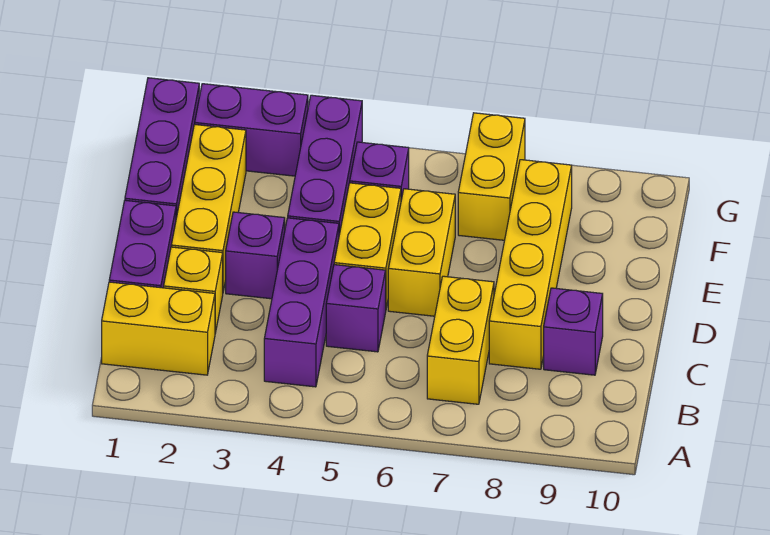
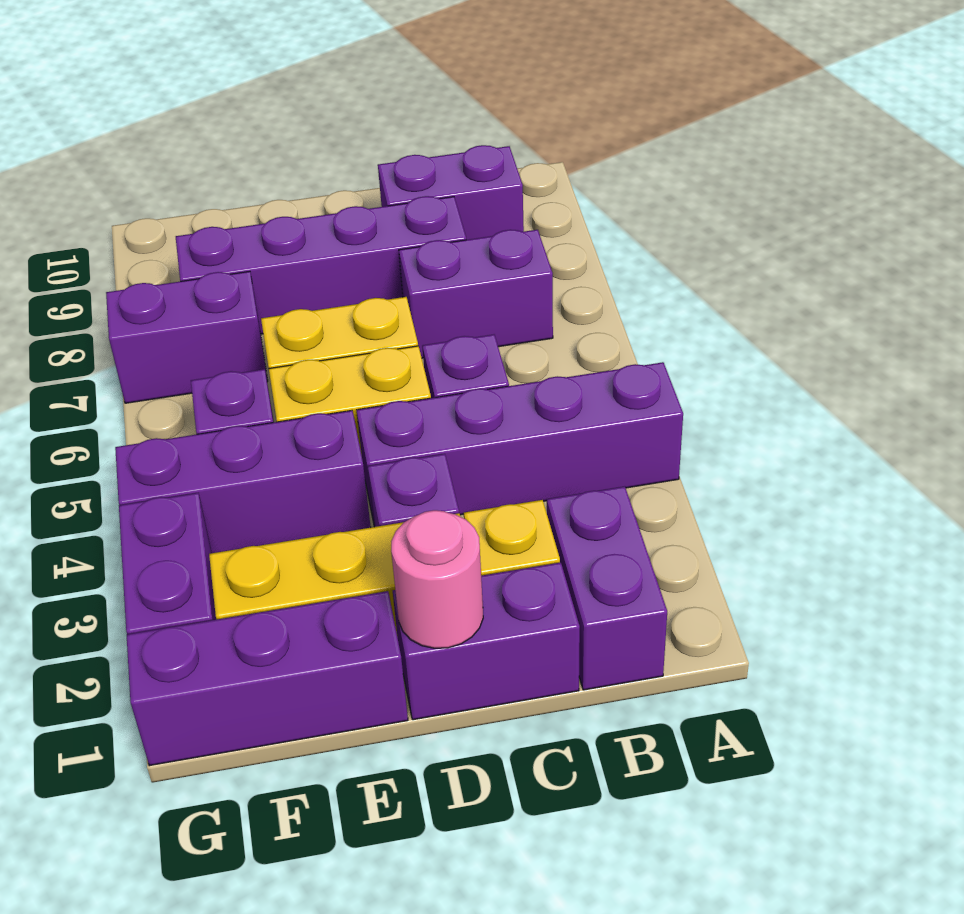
yellow brick B1:B2 level 1 -> purple brick B1:B2 level 1
purple brick B4:D4 level 1 -> purple brick A4:D4 level 1
yellow brick B7:C7 level 1 -> purple brick B7:C7 level 1
yellow brick C8:F8 level 1 -> purple brick C8:F8 level 1
purple brick C9 level 1 -> purple brick B9:C9 level 1
none -> pink round brick D1 level 2
yellow brick F7:G7 level 1 -> purple brick F7:G7 level 1

